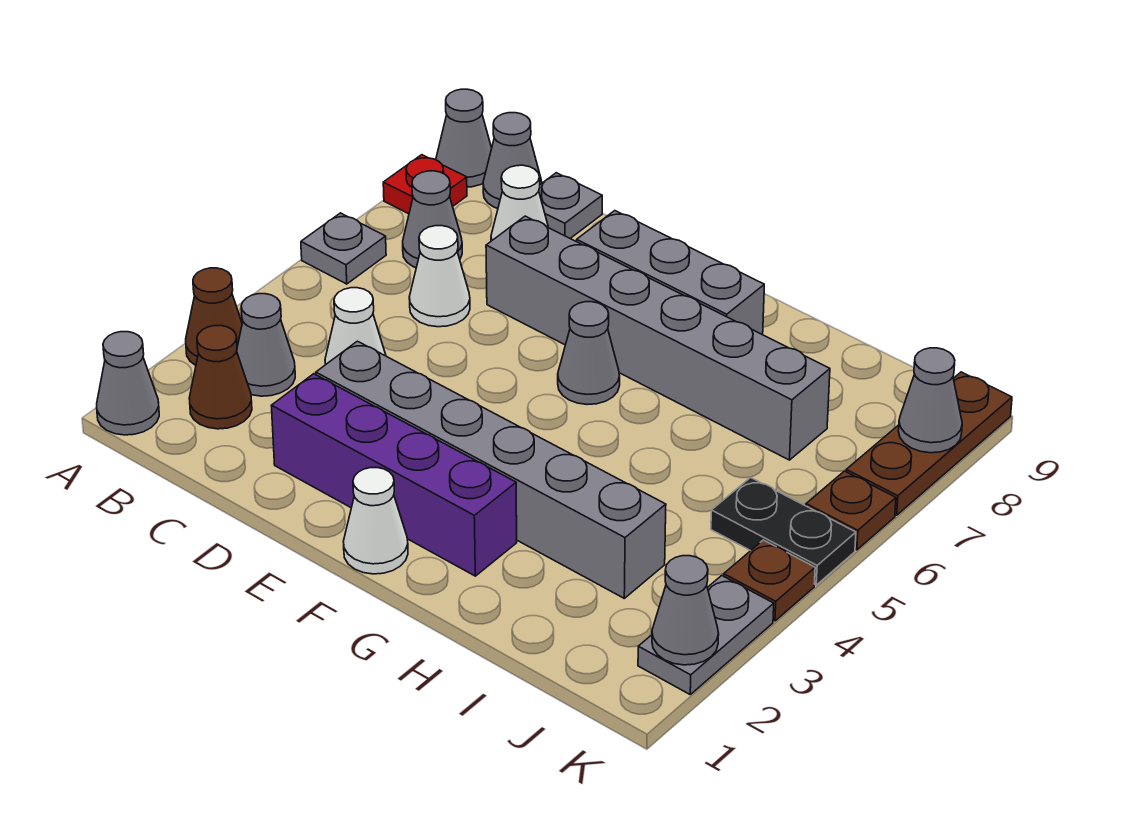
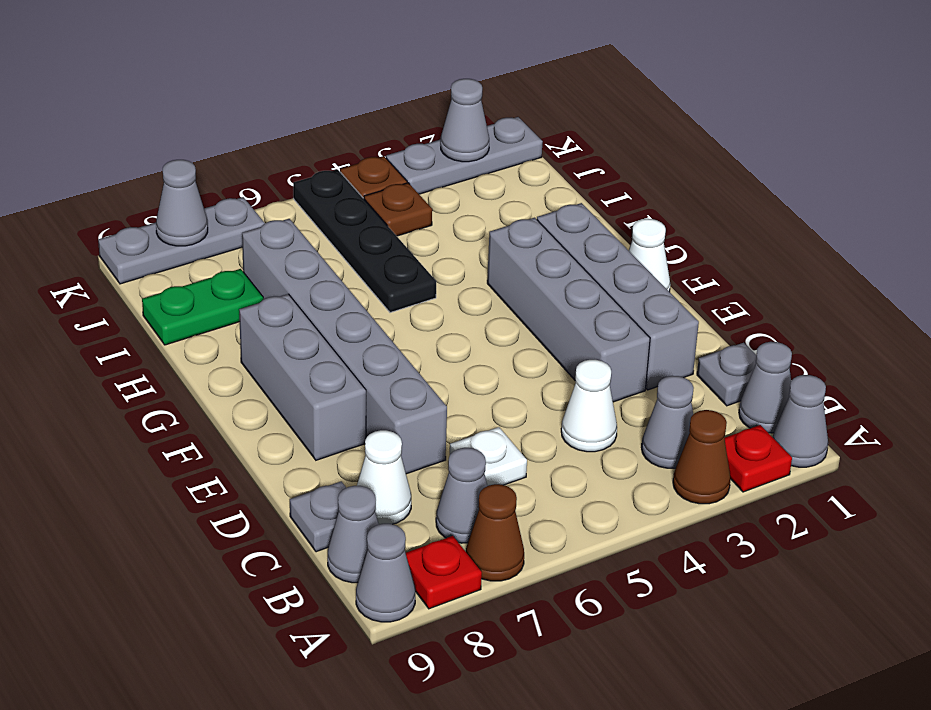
none -> red plate A2 level 1
grey plate A6 level 1 -> grey plate C1 level 1
brown cone B2 level 1 -> brown cone A7 level 1
white cone C6 level 1 -> white plate C6 level 1
purple brick D2:G2 level 1 -> grey brick D2:G2 level 1
grey brick D3:I3 level 1 -> grey brick D3:G3 level 1
grey cone F6 level 1 -> grey cone B1 level 1
none -> green plate I8:I9 level 1
black plate J5:K5 level 1 -> black plate H5:K5 level 1
grey plate K2:K3 level 1 -> grey plate K1:K3 level 1
brown plate K6 level 1 -> brown plate J4 level 1
brown plate K7:K9 level 1 -> grey plate K7:K9 level 1

